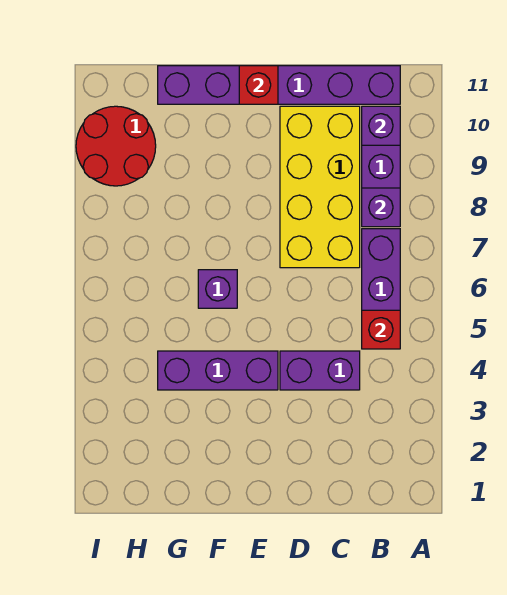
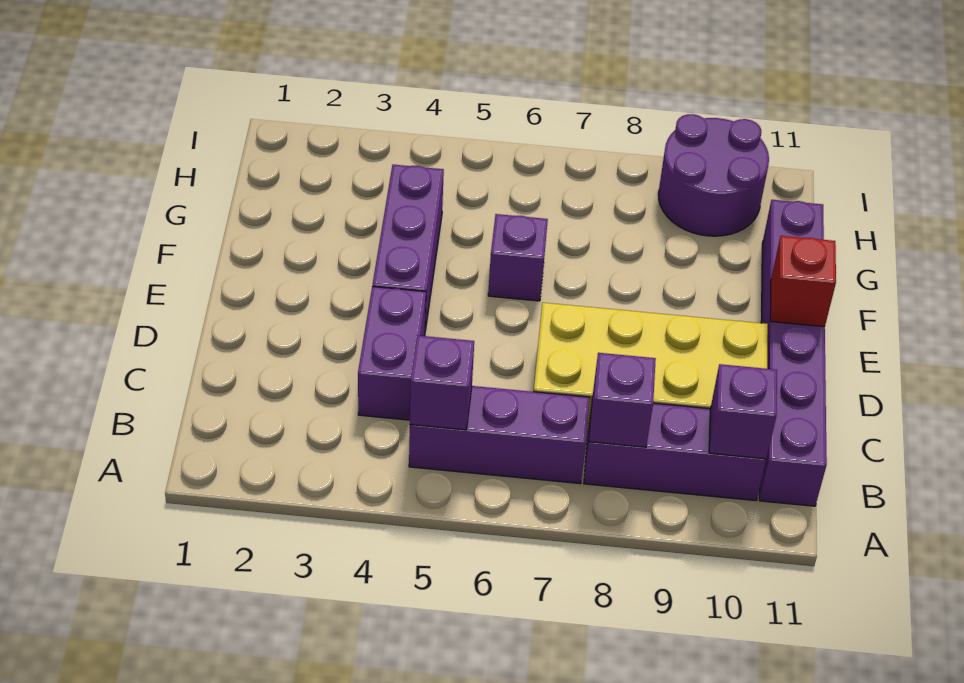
red brick B5 level 2 -> purple brick B5 level 2
red round brick H9:I10 level 1 -> purple round brick H9:I10 level 1

